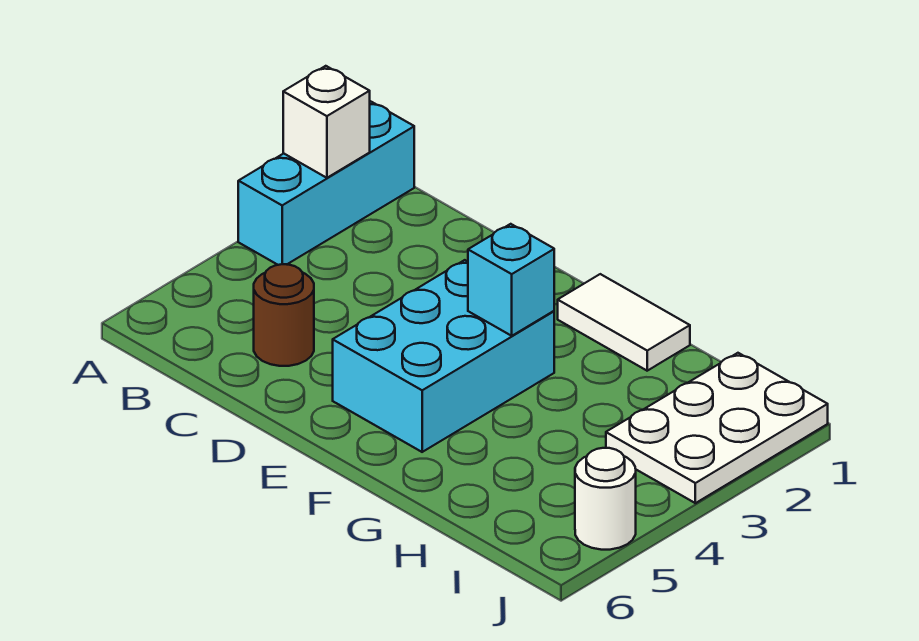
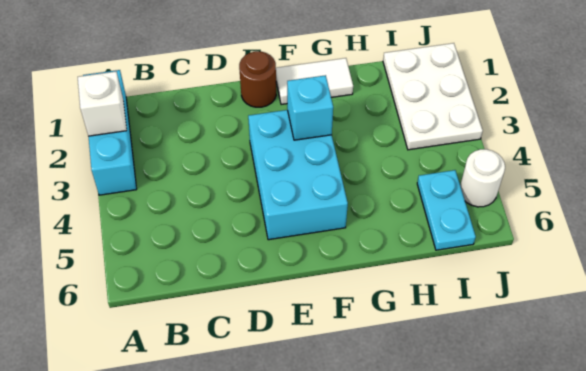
brown round brick C5 level 1 -> brown round brick E1 level 1
none -> cyan plate I5:I6 level 1

